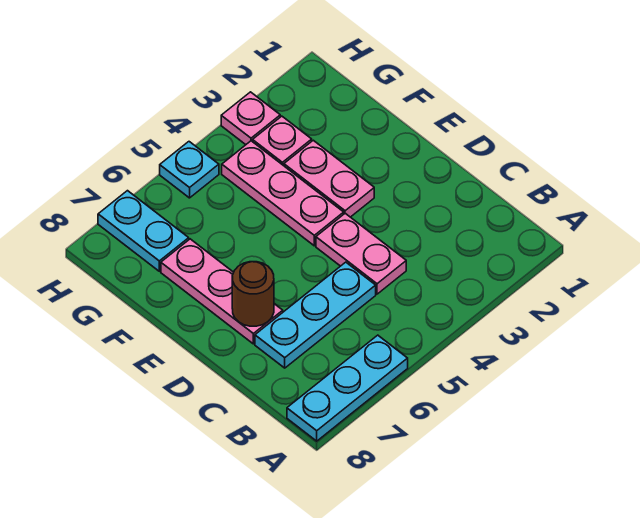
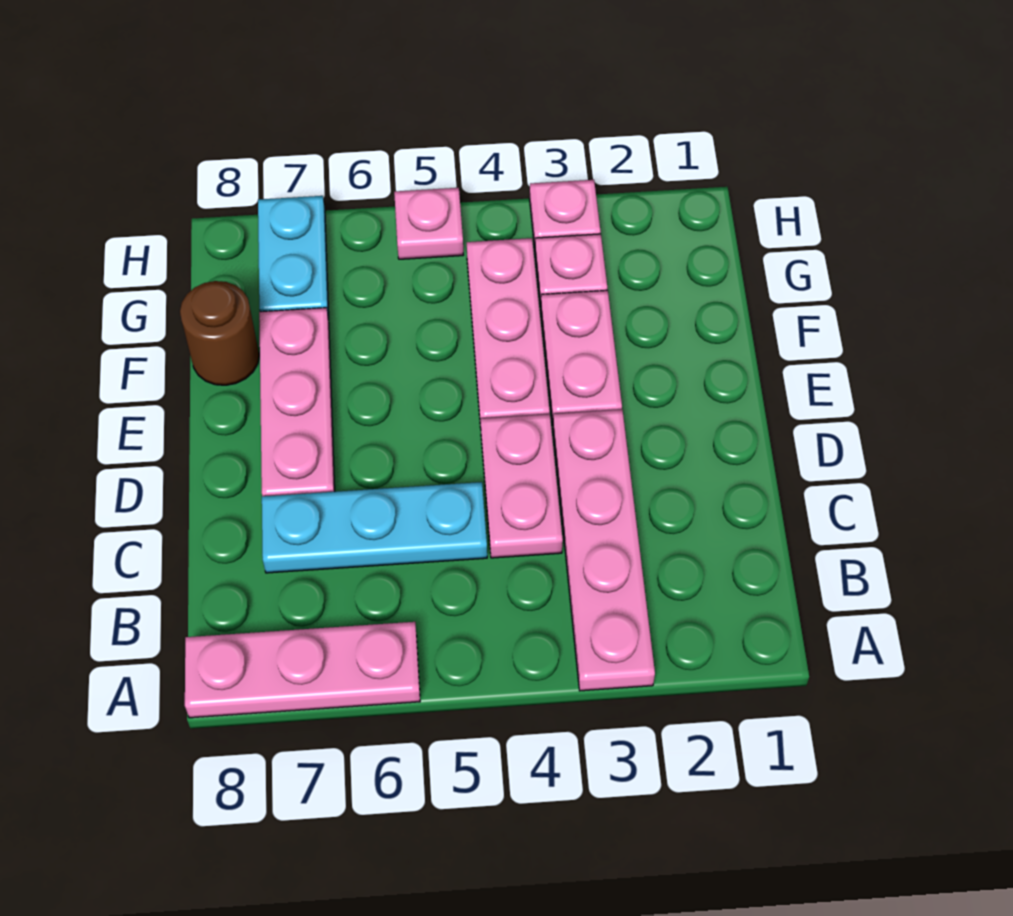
none -> pink plate A3:D3 level 1
cyan plate A6:A8 level 1 -> pink plate A6:A8 level 1
brown round brick D7 level 2 -> brown round brick F8 level 1
cyan plate H5 level 1 -> pink plate H5 level 1

